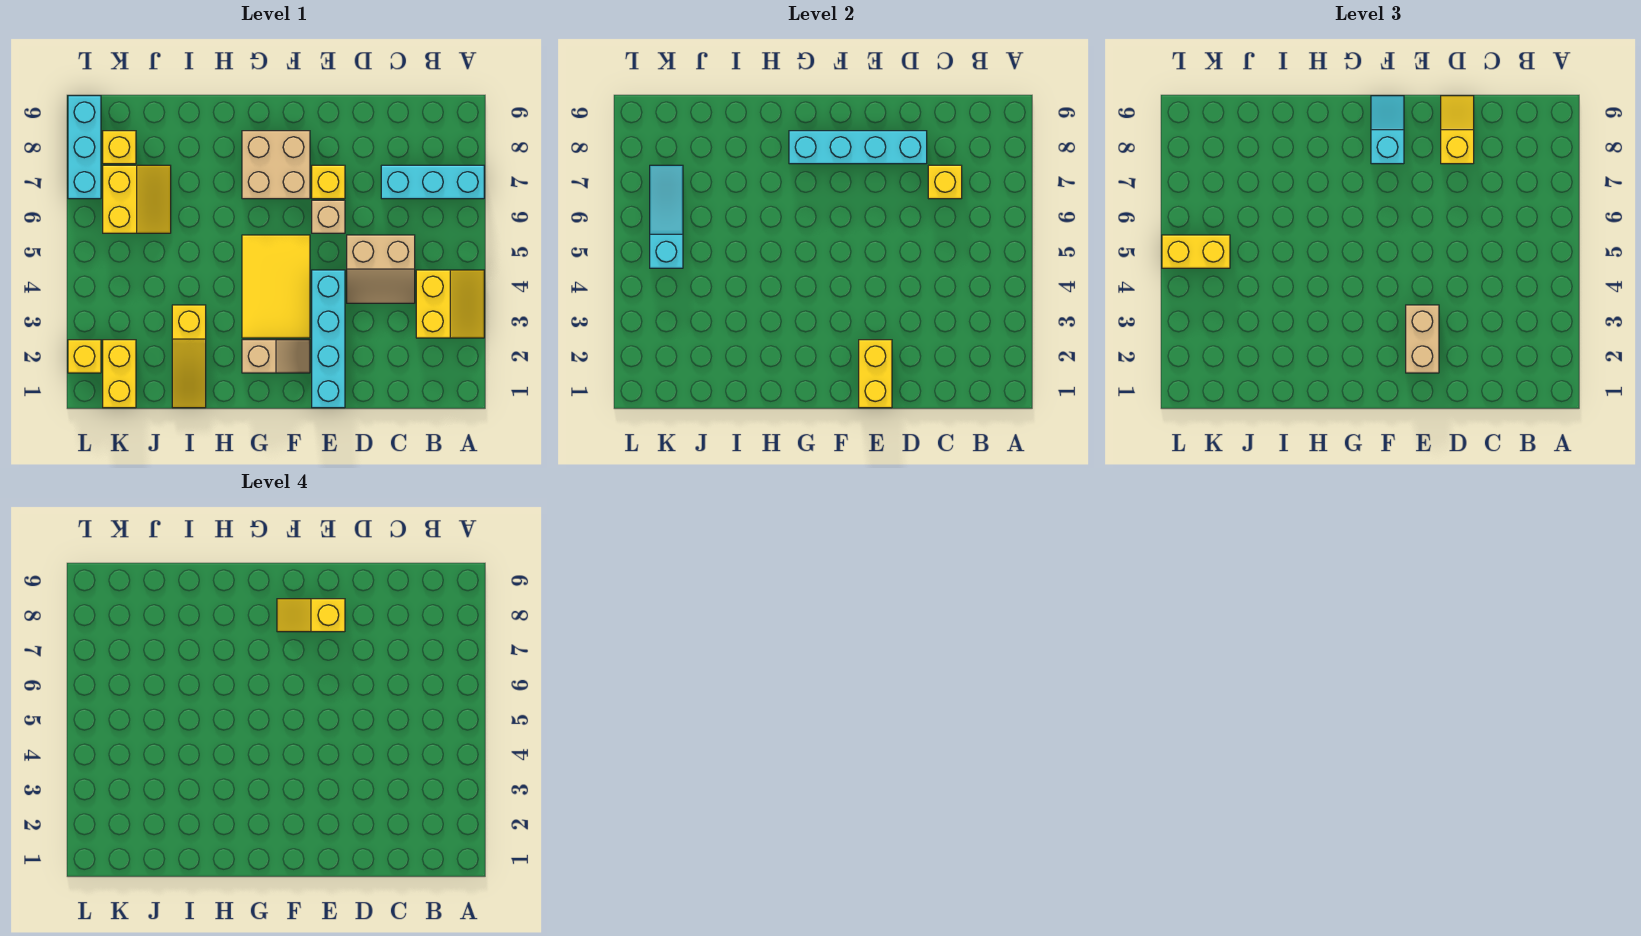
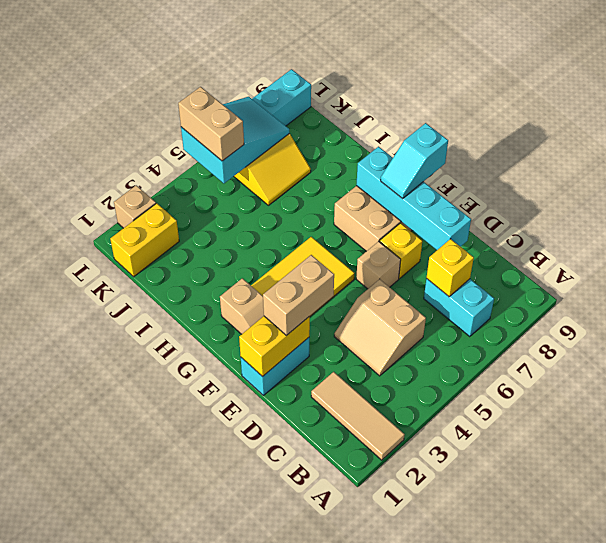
none -> tan tile A2:C2 level 1
yellow slope A3:B4 level 1 top B -> none
cyan brick A7:C7 level 1 -> cyan brick B7:C7 level 1
yellow slope D8:D9 level 3 top 8 -> none
cyan brick E1:E4 level 1 -> cyan brick E1:E2 level 1
yellow slope E8:F8 level 4 top E -> none
cyan slope F8:F9 level 3 top 8 -> cyan slope F8:F9 level 3 top 9
yellow slope I1:I3 level 1 top 3 -> none
cyan slope K5:K7 level 2 top 5 -> cyan slope K5:L7 level 2 top 5
yellow brick K5:L5 level 3 -> tan brick K5:L5 level 3
yellow brick K8 level 1 -> none
yellow brick L2 level 1 -> tan brick L2 level 1

